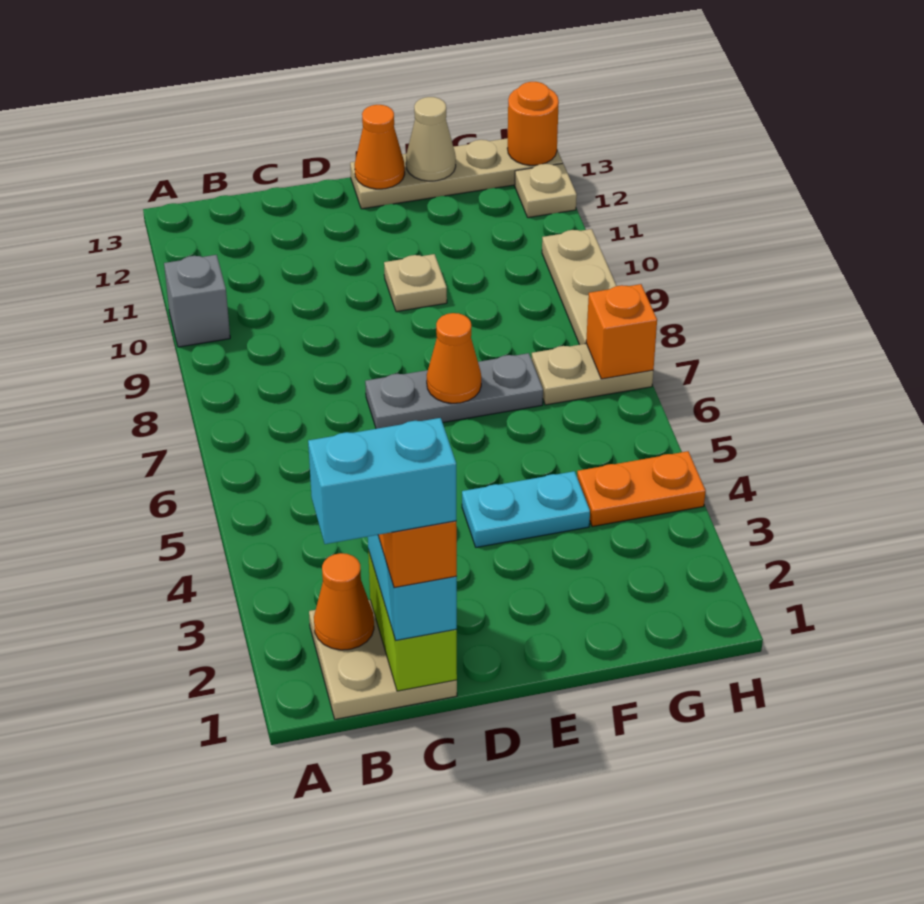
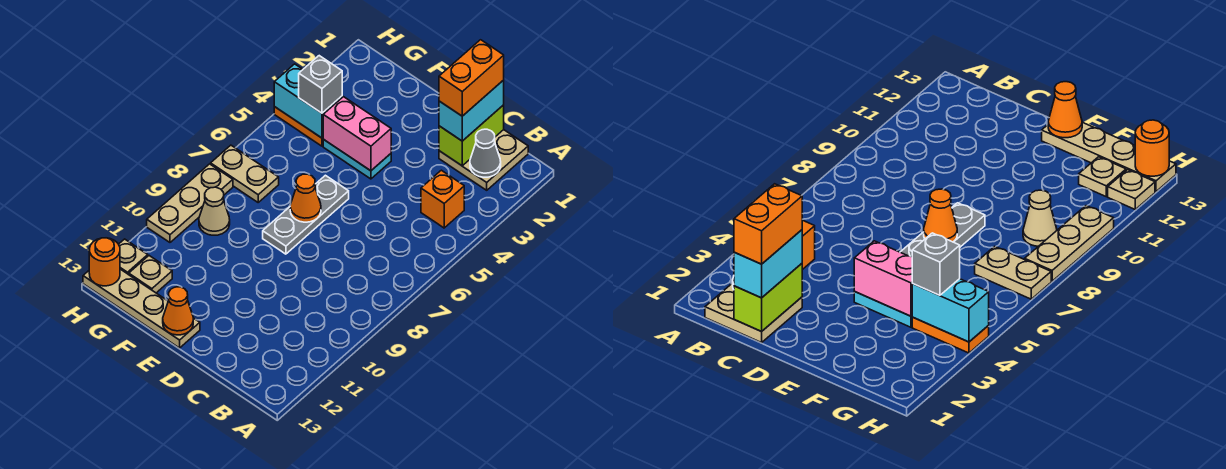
grey brick A10 level 1 -> grey brick G4 level 3
cyan brick B1:C1 level 5 -> cyan brick G4:H4 level 2
orange cone B2 level 2 -> grey cone B2 level 2
grey plate D7:F7 level 1 -> grey plate E6:E8 level 1
none -> pink brick E4:F4 level 2
tan plate E10 level 1 -> tan plate G12 level 1
tan cone F13 level 2 -> tan cone G9 level 1
orange brick H7 level 2 -> orange brick B4 level 1

